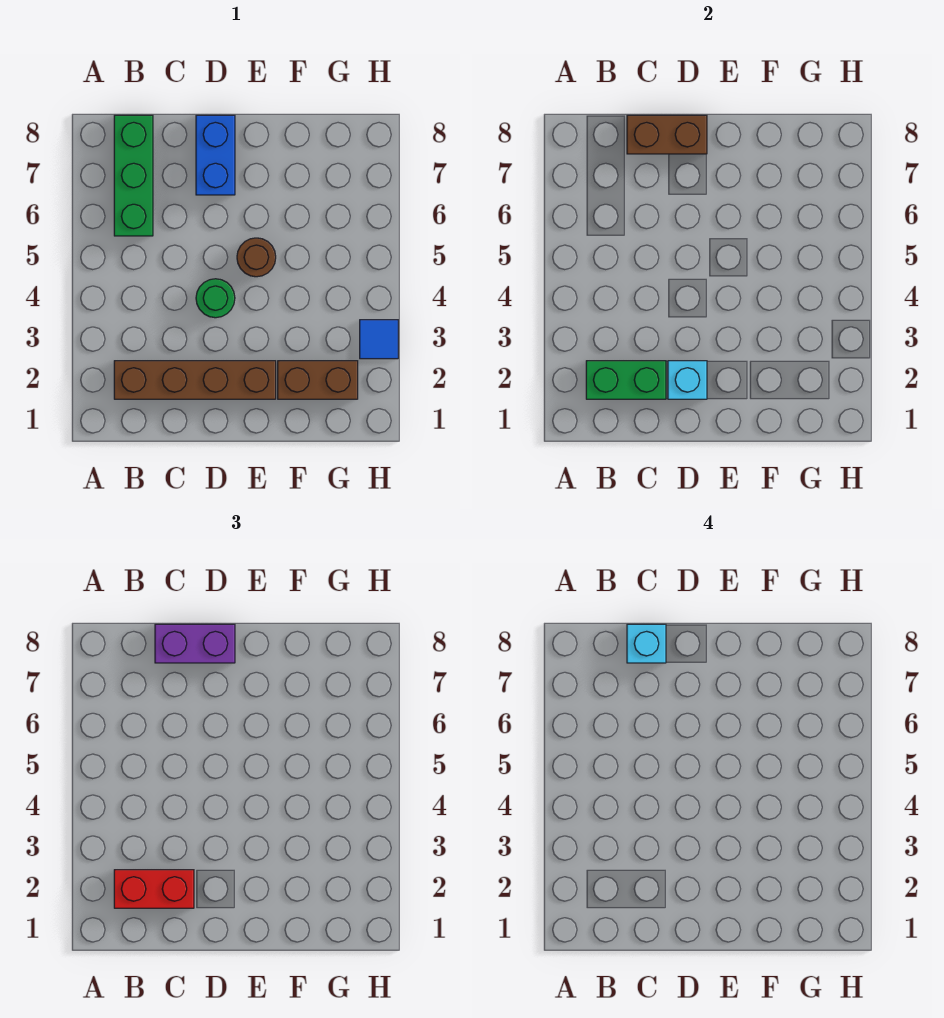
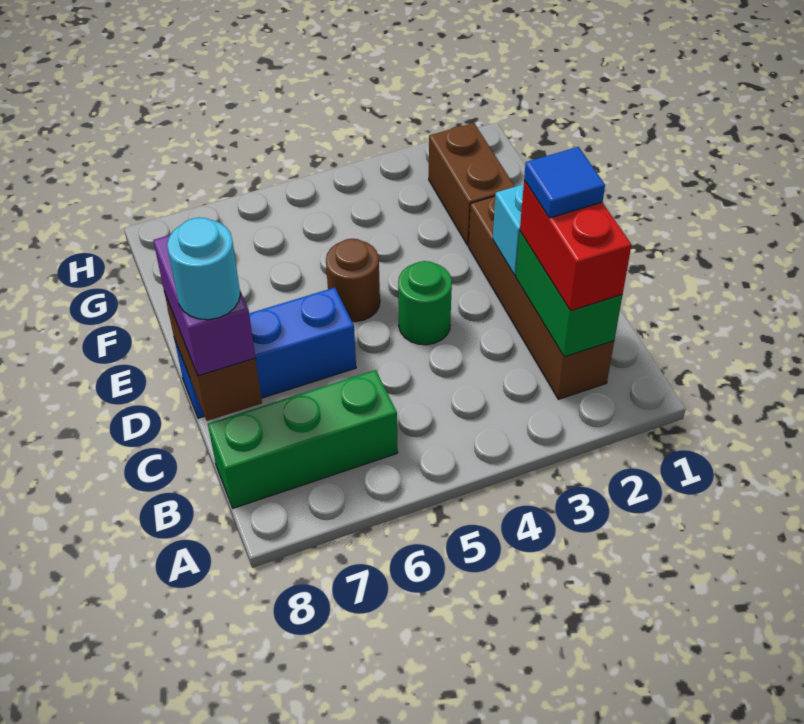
cyan brick C8 level 4 -> cyan round brick C8 level 4
blue brick D7:D8 level 1 -> blue brick D6:D8 level 1
blue tile H3 level 1 -> blue tile C2 level 4

